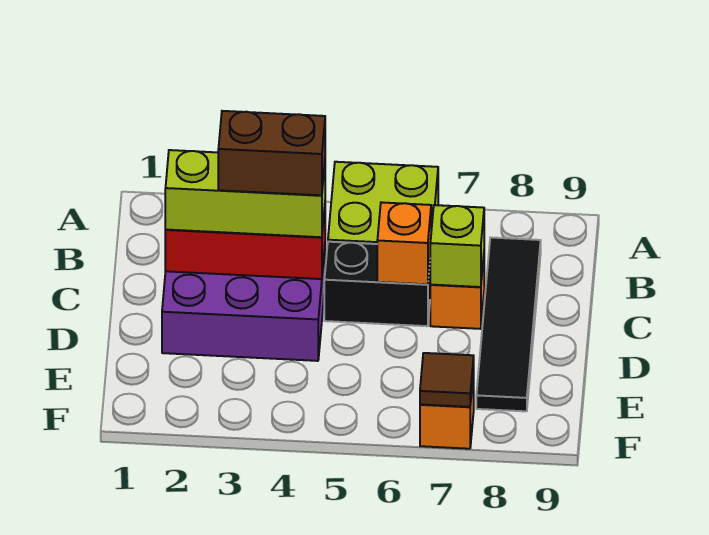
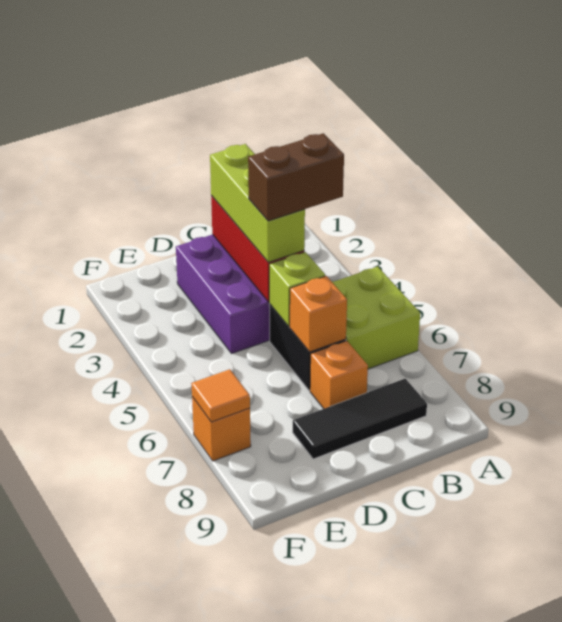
black tile B8:E8 level 1 -> black tile B8:D8 level 1
brown brick C3:C4 level 4 -> brown brick B4:C4 level 4
lime brick C7 level 2 -> lime brick C5 level 2
brown tile F7 level 2 -> orange tile F7 level 2

